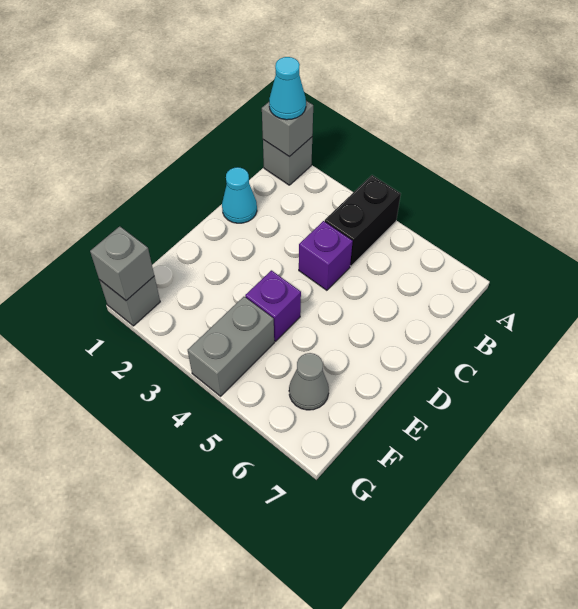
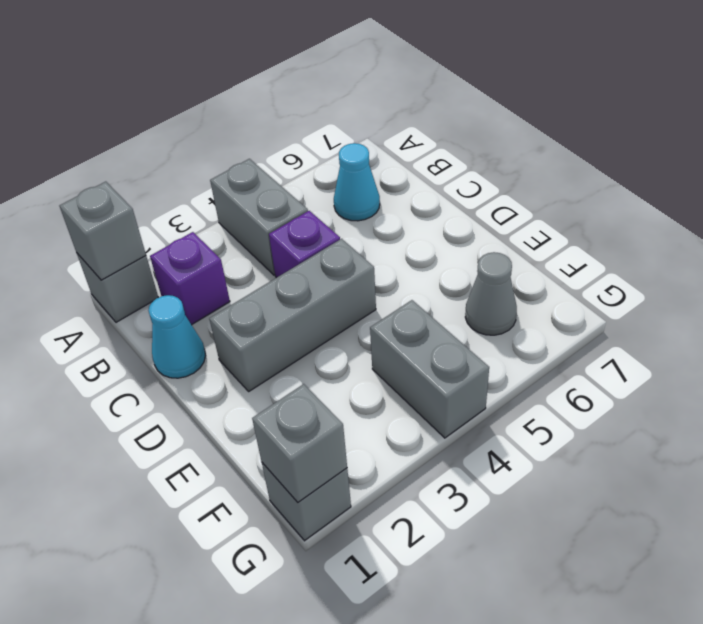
cyan cone A1 level 3 -> cyan cone B6 level 1
black brick A4:B4 level 1 -> grey brick A4:B4 level 1
none -> grey brick D2:D4 level 1
purple brick E4 level 1 -> purple brick B2 level 1

